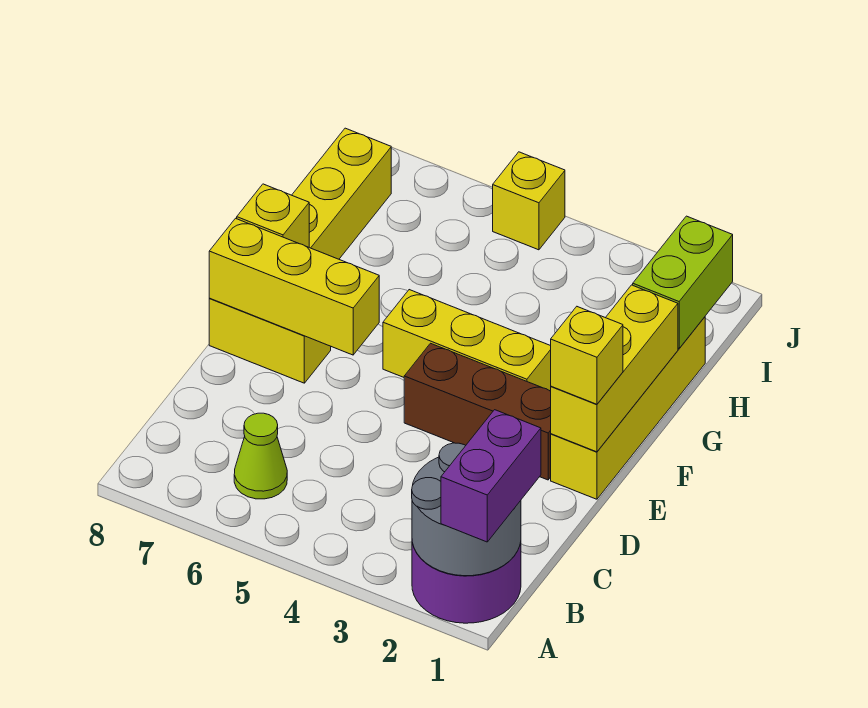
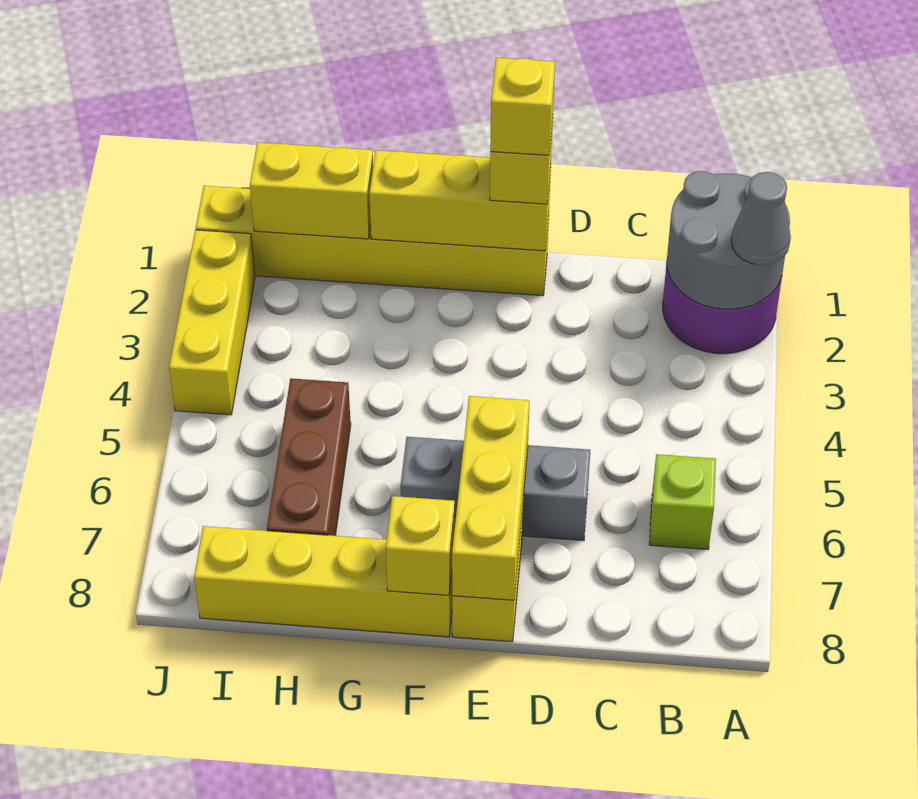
purple brick A1:B1 level 3 -> none
none -> grey cone A2 level 3
lime cone B6 level 1 -> lime brick B6 level 1
none -> grey brick D6:F6 level 1
yellow brick E1:H1 level 1 -> yellow brick E1:J1 level 1
brown brick E2:E4 level 1 -> brown brick H5:H7 level 1
yellow brick F3:F5 level 1 -> yellow brick J2:J4 level 1
lime brick H1:I1 level 2 -> yellow brick H1:I1 level 2
yellow brick J5 level 1 -> yellow brick E1 level 4

